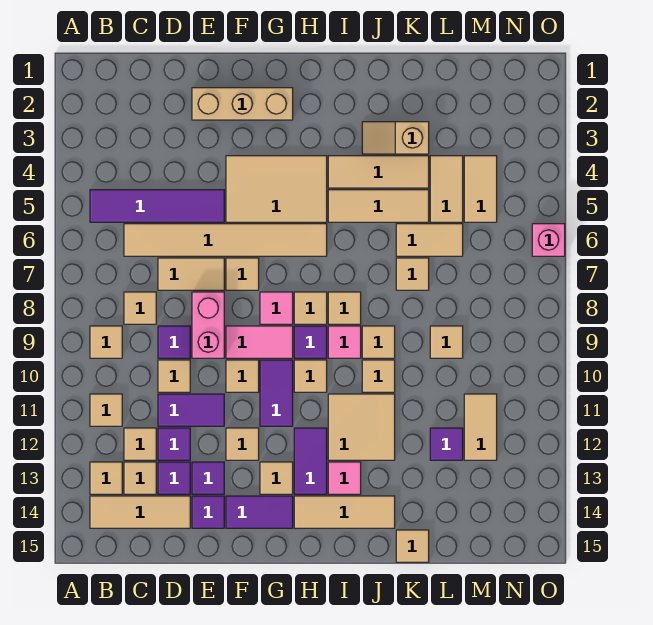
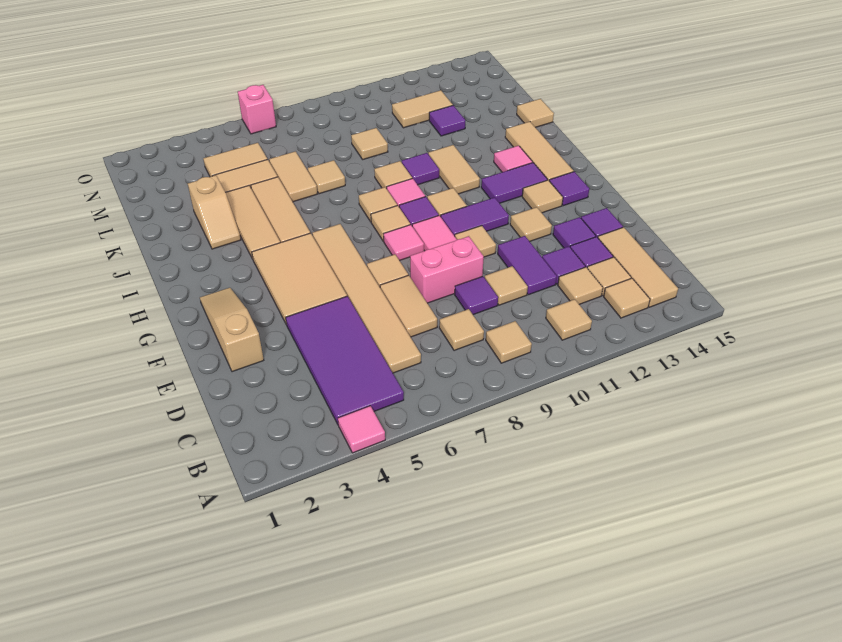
none -> pink tile A4 level 1
purple tile B5:E5 level 1 -> purple tile B4:E5 level 1
tan brick E2:G2 level 1 -> tan slope E2:G2 level 1 top E
purple tile F14:G14 level 1 -> purple tile G14 level 1
tan tile I11:J12 level 1 -> tan tile I11:J11 level 1
tan tile J10 level 1 -> purple tile J10 level 1

